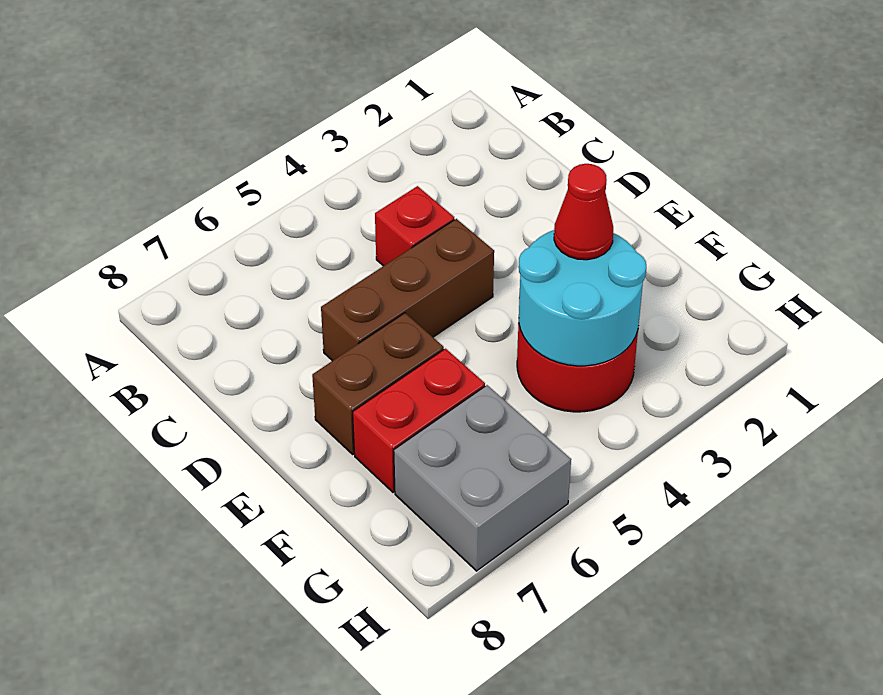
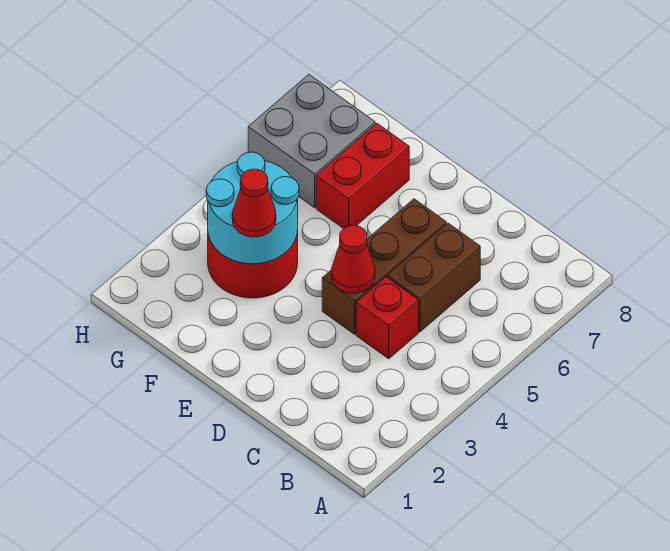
none -> red cone D4 level 2
brown brick E6:E7 level 1 -> brown brick C5:C6 level 1

